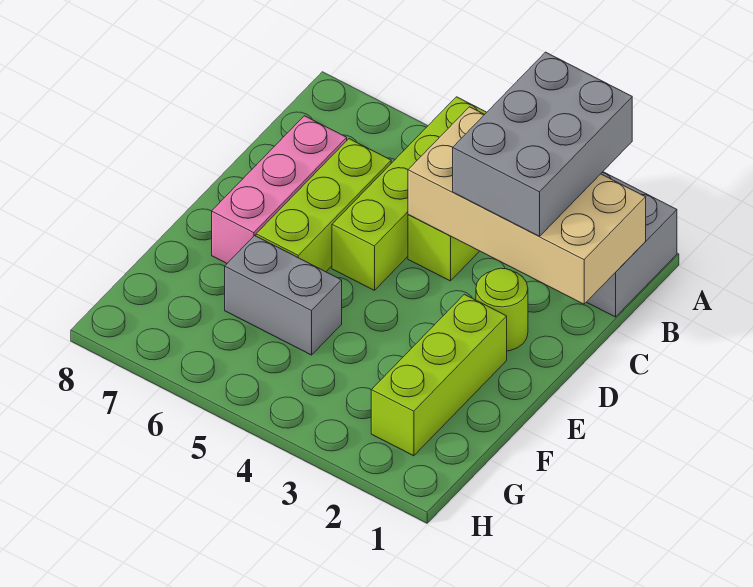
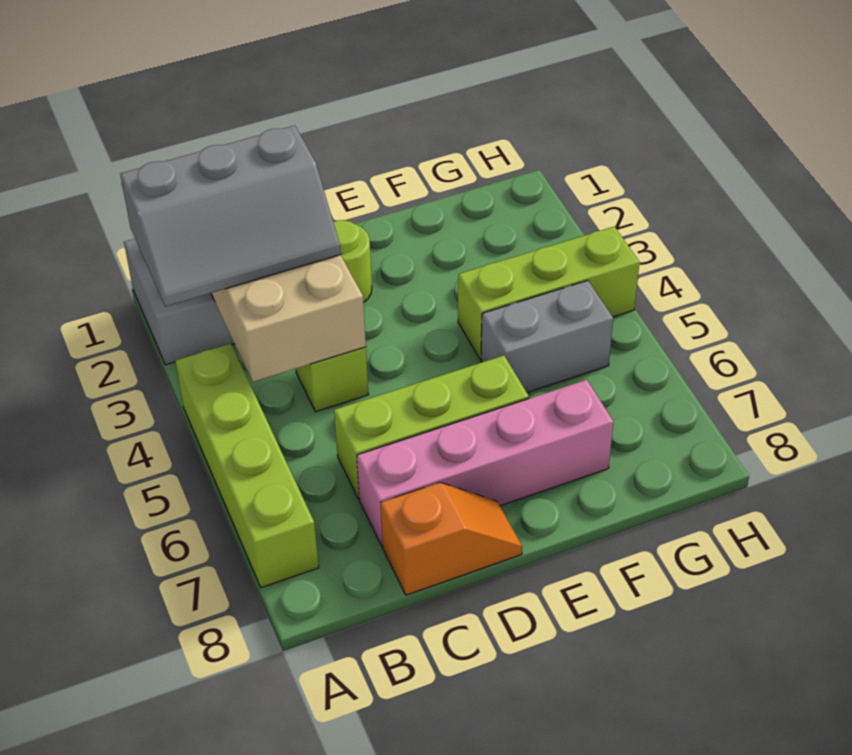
grey brick A2:C3 level 3 -> grey slope A2:C3 level 3 top 2
lime brick A5:D5 level 1 -> lime brick A4:A7 level 1
pink brick C7:E7 level 1 -> pink brick C7:F7 level 1
none -> orange slope C8:D8 level 1 top C
lime brick E2:G2 level 1 -> lime brick F4:H4 level 1
grey brick F5:F6 level 1 -> grey brick F5:G5 level 1

